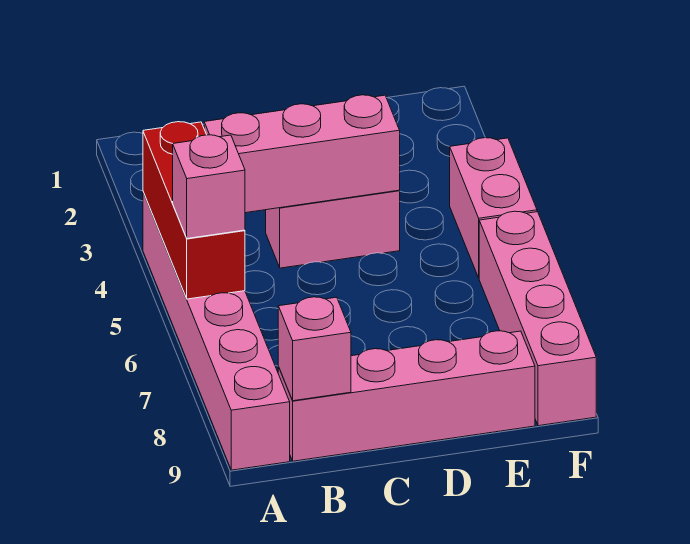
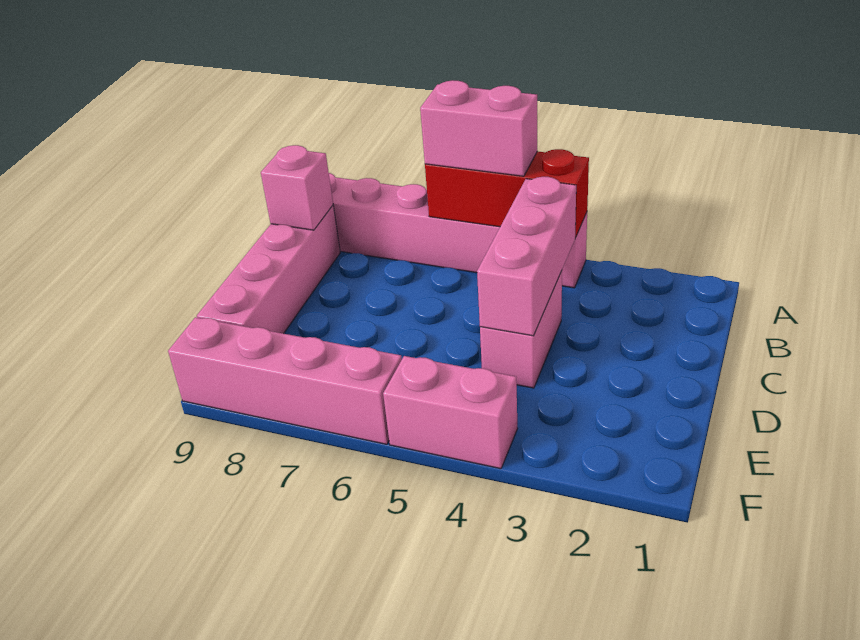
pink brick A6 level 3 -> pink brick A5:A6 level 3

